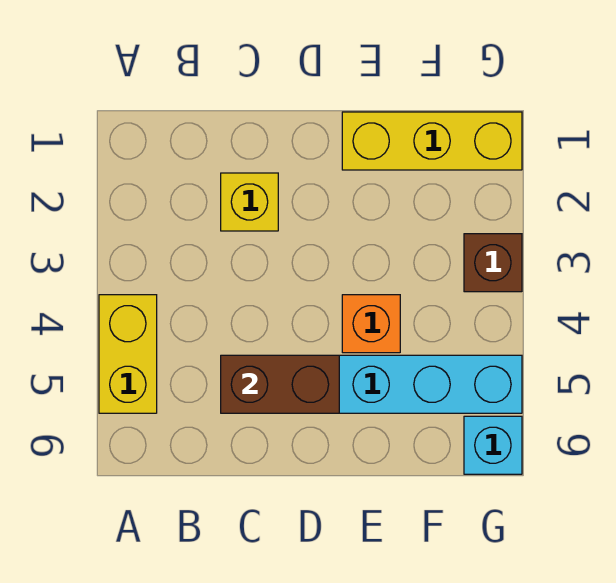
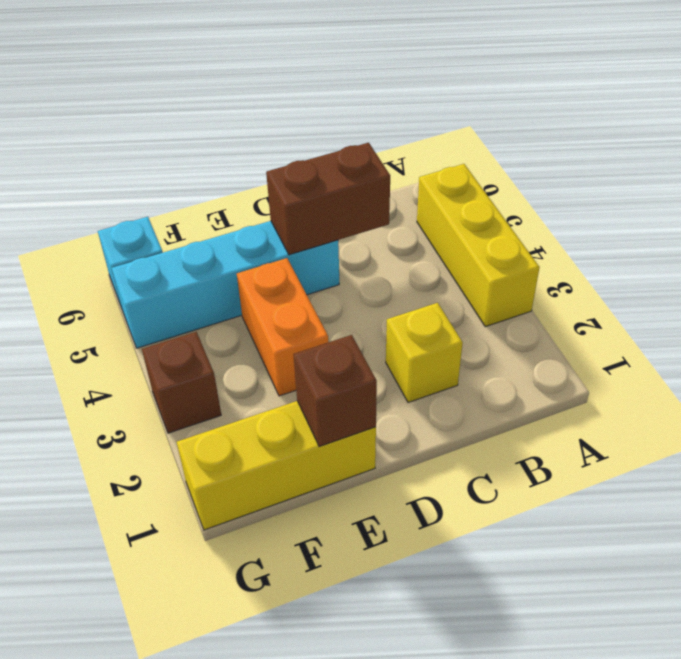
yellow brick A4:A5 level 1 -> yellow brick A3:A5 level 1
none -> brown brick E1 level 2
orange brick E4 level 1 -> orange brick E3:E4 level 1

